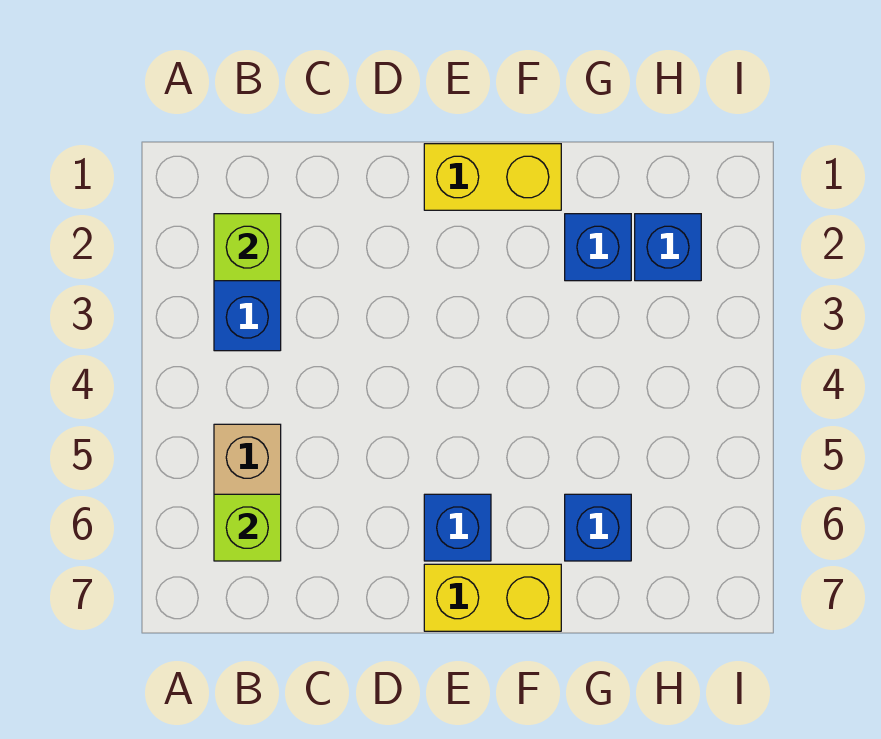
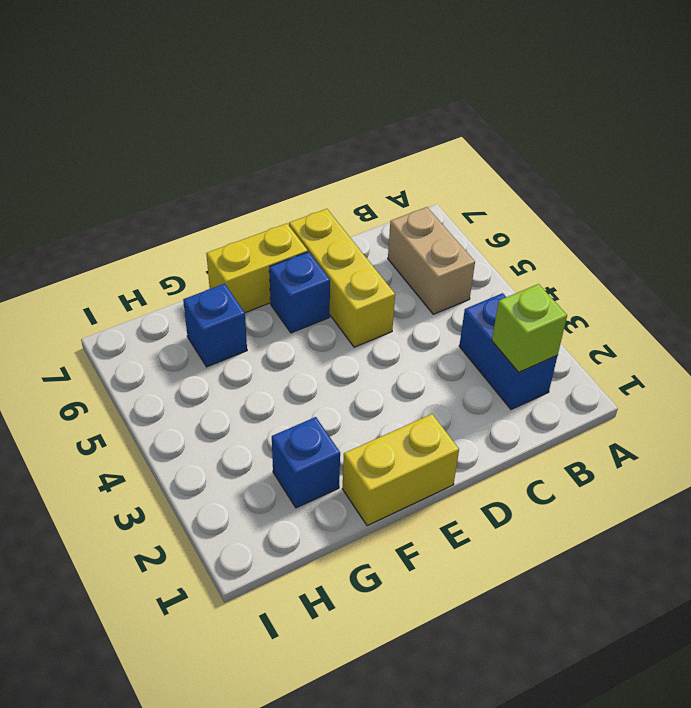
lime brick B6 level 2 -> none
none -> yellow brick D5:D7 level 1
blue brick H2 level 1 -> none

